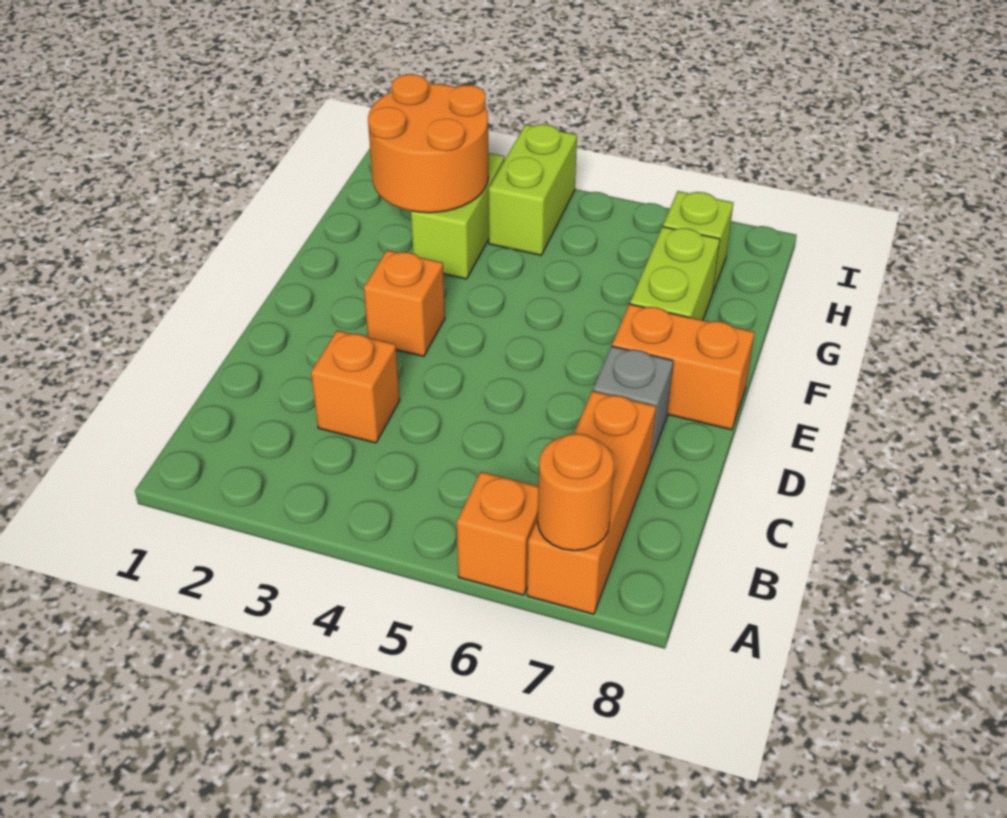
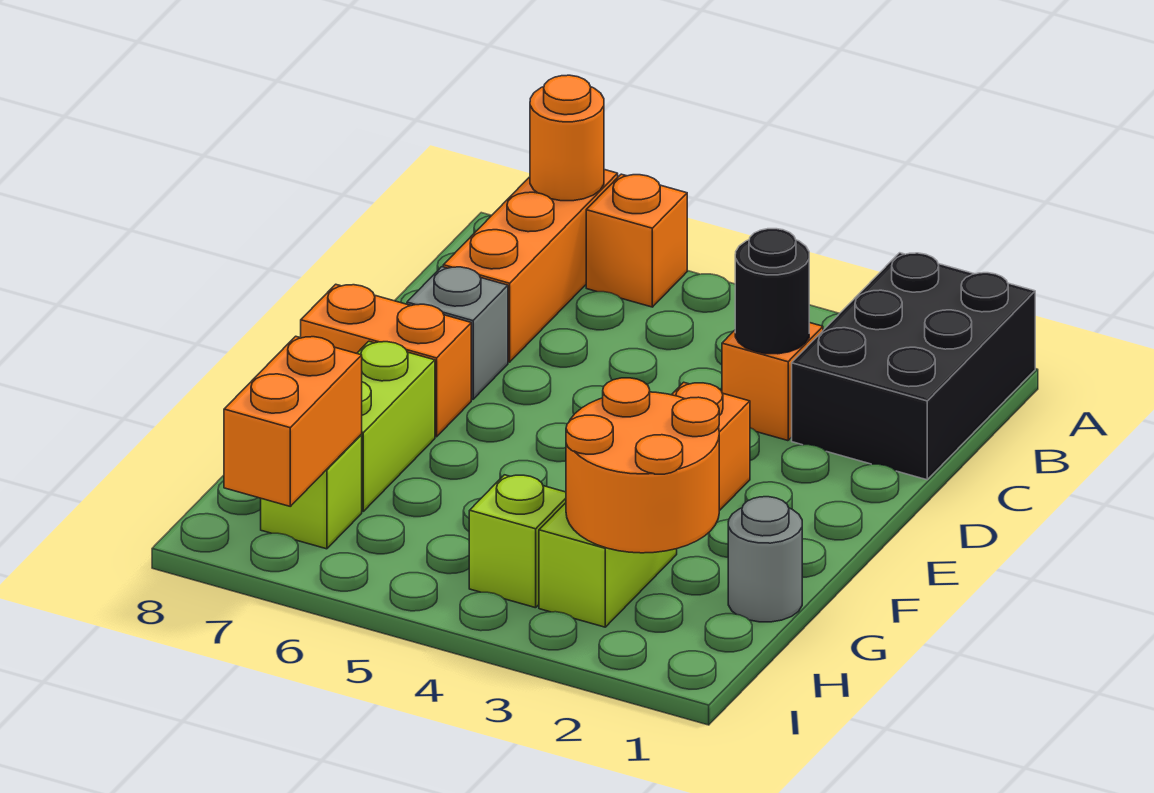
none -> black brick A1:C2 level 1
none -> black round brick C3 level 2
none -> grey round brick G1 level 1
lime brick H4:I4 level 1 -> lime brick H4 level 1
none -> orange brick H7:I7 level 2

